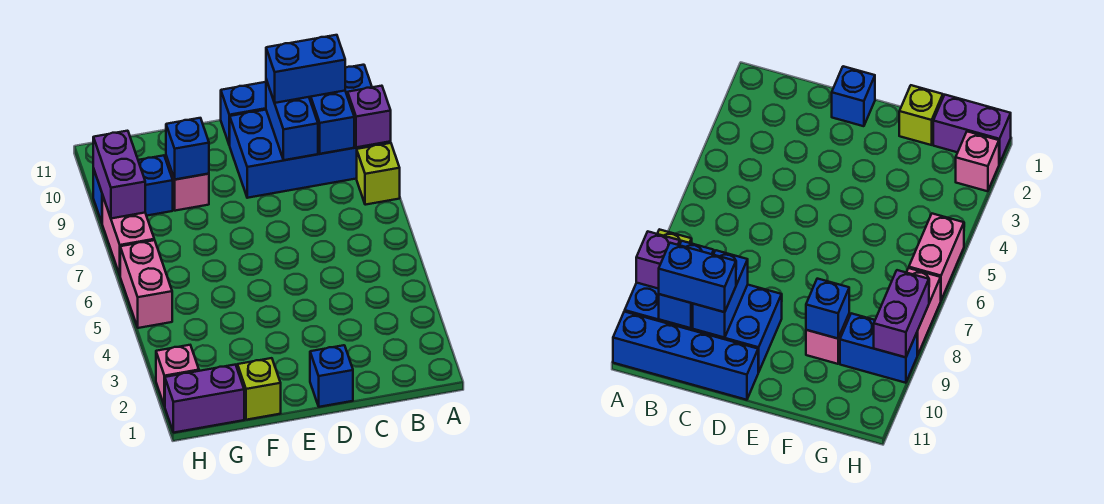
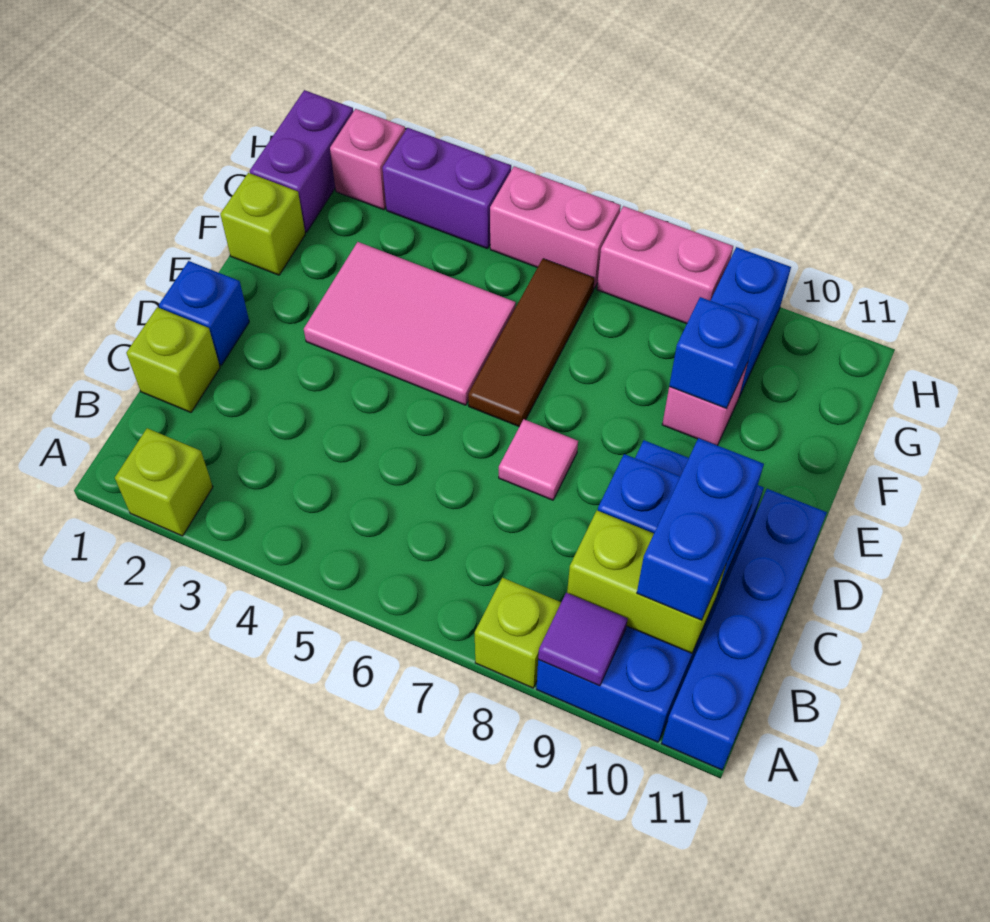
none -> lime brick A2 level 1
purple brick A9 level 2 -> purple tile A9 level 2
blue brick B9:B10 level 2 -> lime brick B9:B10 level 2
none -> lime brick C1 level 1
none -> pink tile D7 level 1
none -> pink tile E3:F5 level 1
none -> brown tile E6:G6 level 1
purple brick H8:H9 level 2 -> purple brick H3:H4 level 1

